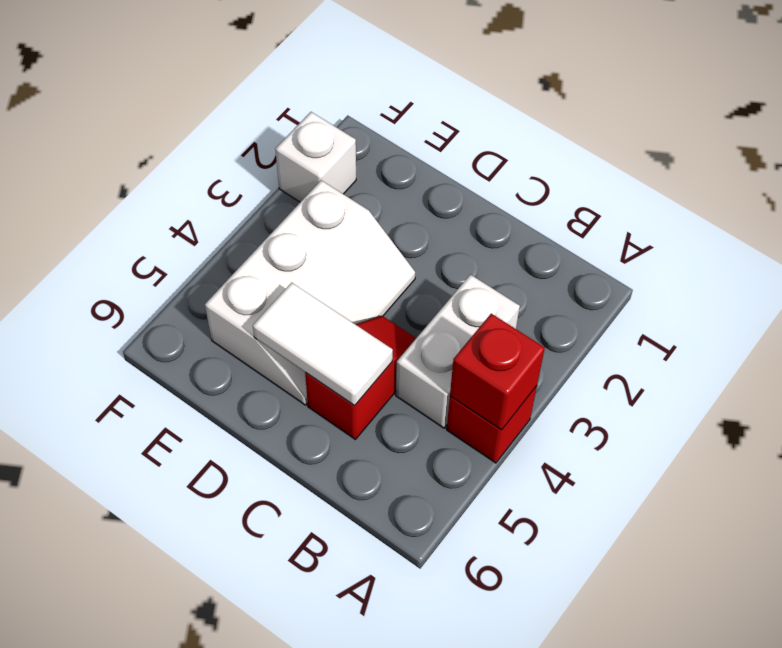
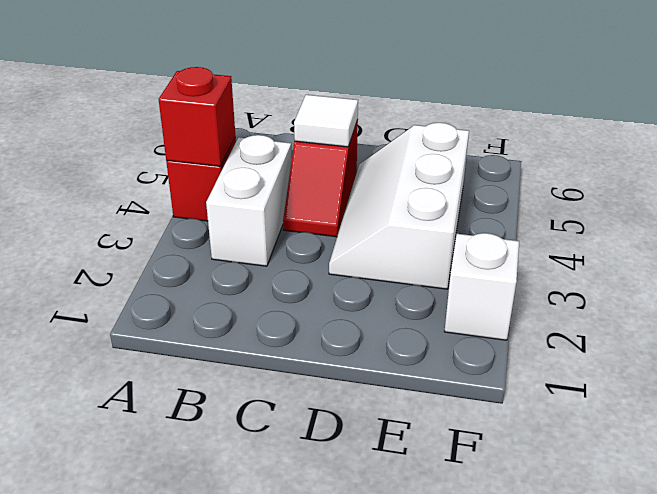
white tile C5:D5 level 2 -> white tile C5 level 2

